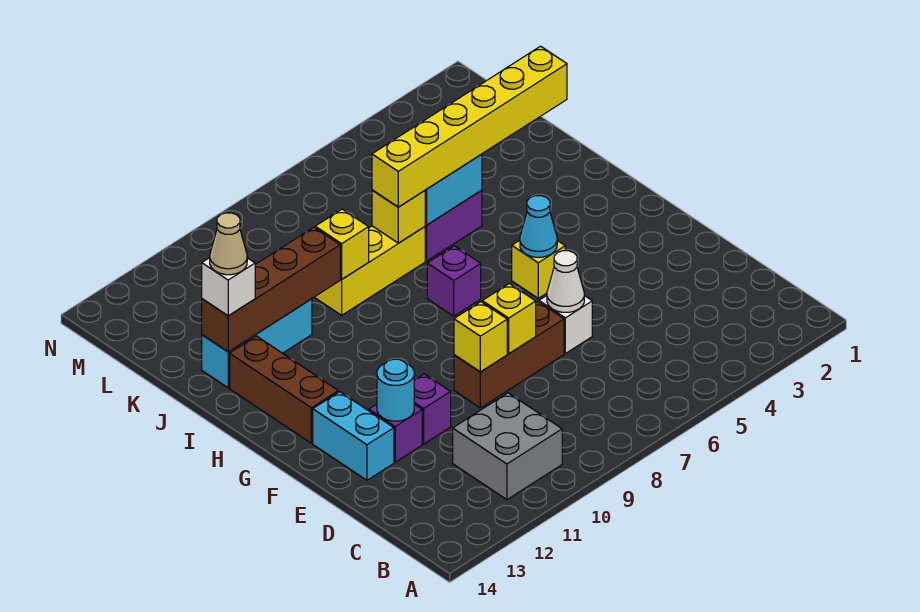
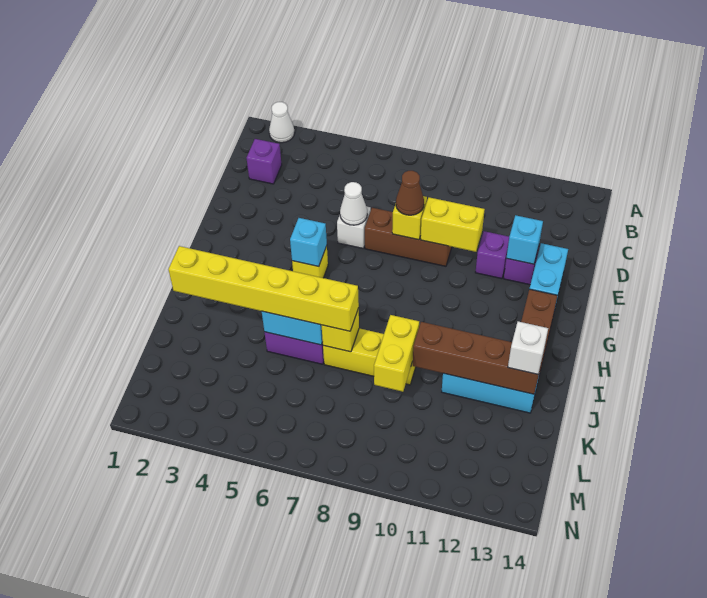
none -> white cone A2 level 1
grey brick B10:C11 level 1 -> none
none -> brown cone E8 level 3
yellow brick E9 level 2 -> yellow brick E9:E10 level 2
cyan round brick E12 level 2 -> cyan brick E12 level 2
cyan cone G5 level 2 -> cyan brick G5 level 2
purple brick H7 level 1 -> purple brick C2 level 1
yellow brick J9 level 2 -> yellow brick J9:K9 level 2
tan cone J13 level 4 -> none

